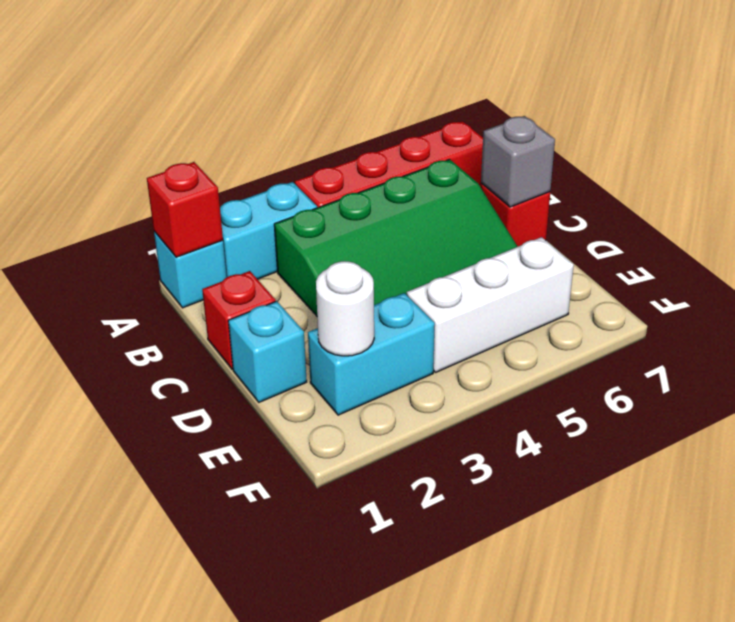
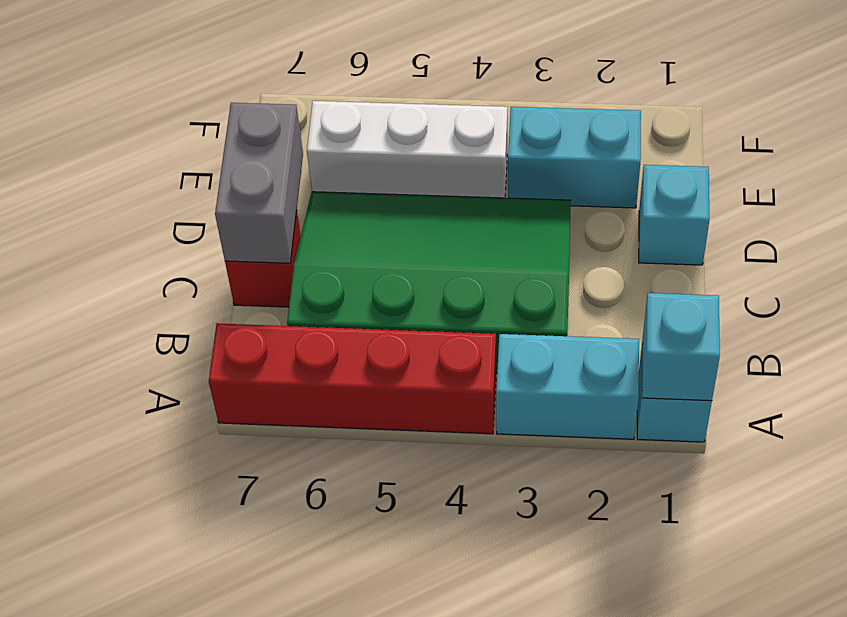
red brick A1 level 2 -> cyan brick A1 level 2
red brick C1 level 1 -> none
grey brick C7 level 2 -> grey brick C7:D7 level 2
white round brick E2 level 2 -> none

